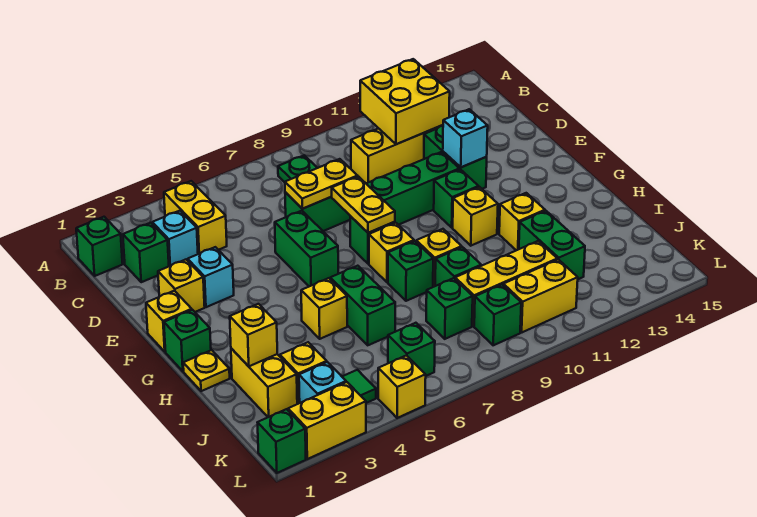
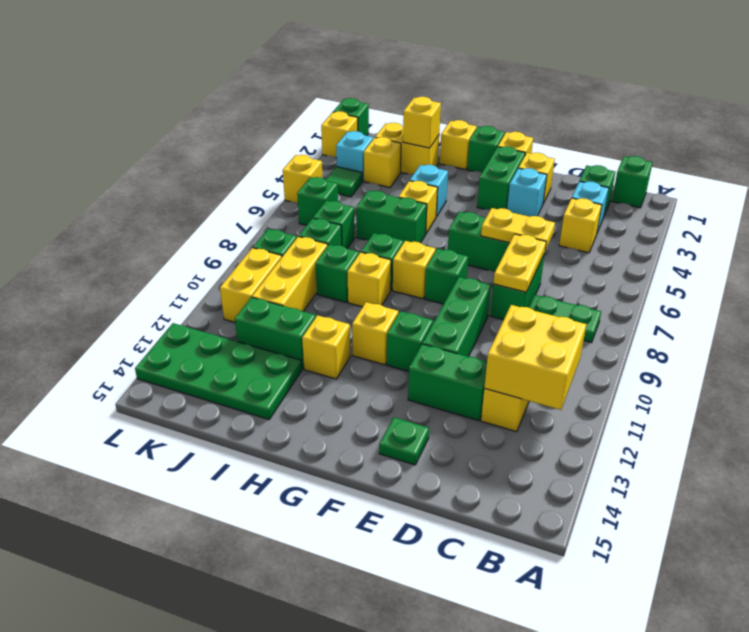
yellow brick B4:C4 level 1 -> yellow brick C4 level 1
yellow plate E8:F8 level 2 -> yellow plate D6:E6 level 2
cyan brick E12 level 2 -> cyan brick H4 level 1
none -> green plate E14 level 1
none -> green brick F2:F3 level 1
yellow plate H1 level 1 -> yellow brick H1 level 1
none -> green plate I13:L14 level 1
none -> green brick J7 level 1
yellow brick L2:L3 level 1 -> yellow brick L2 level 1

